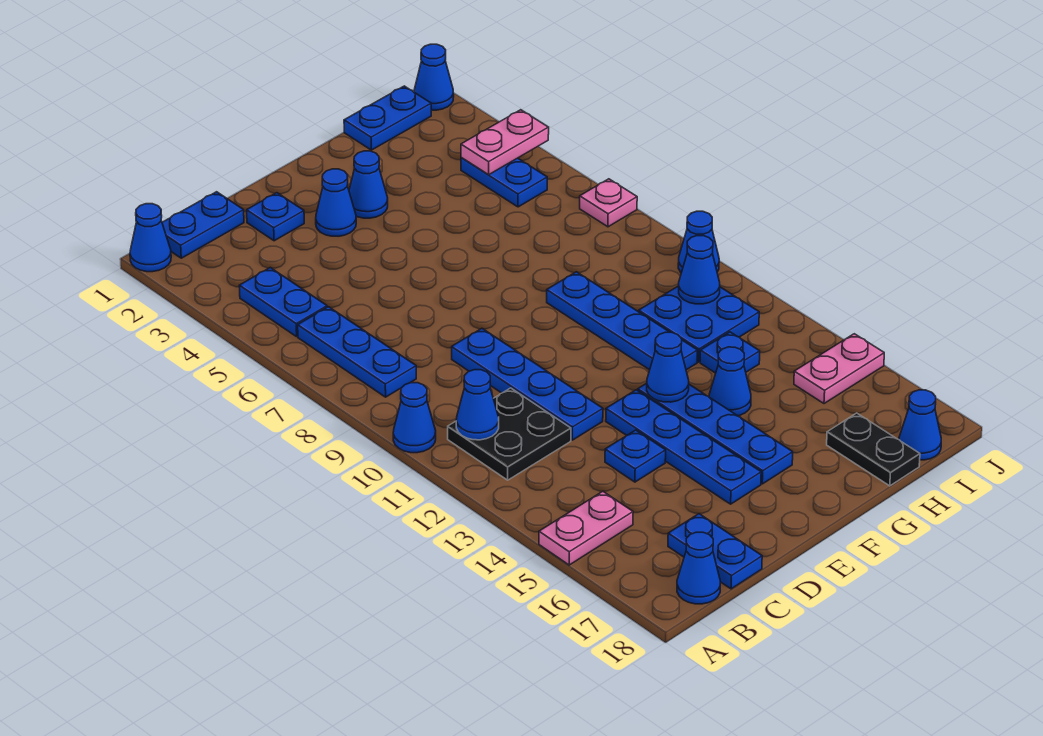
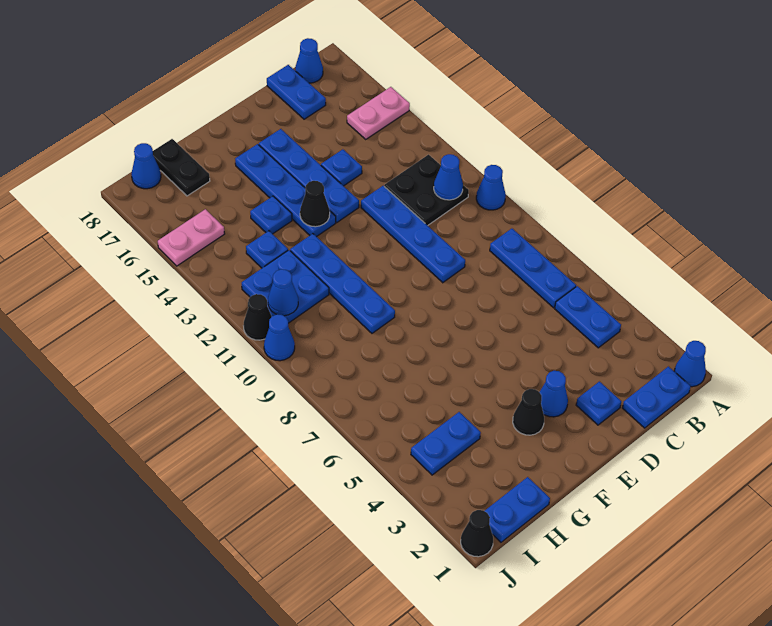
blue cone F3 level 1 -> black cone F3 level 1
blue cone F13 level 2 -> black cone F13 level 2
blue cone G14 level 1 -> blue plate G14 level 1
blue plate I4:I5 level 1 -> blue plate H4:I4 level 1
pink plate I4:J4 level 2 -> none
blue cone J1 level 1 -> black cone J1 level 1
pink plate J7 level 1 -> none
none -> black cone J11 level 1

